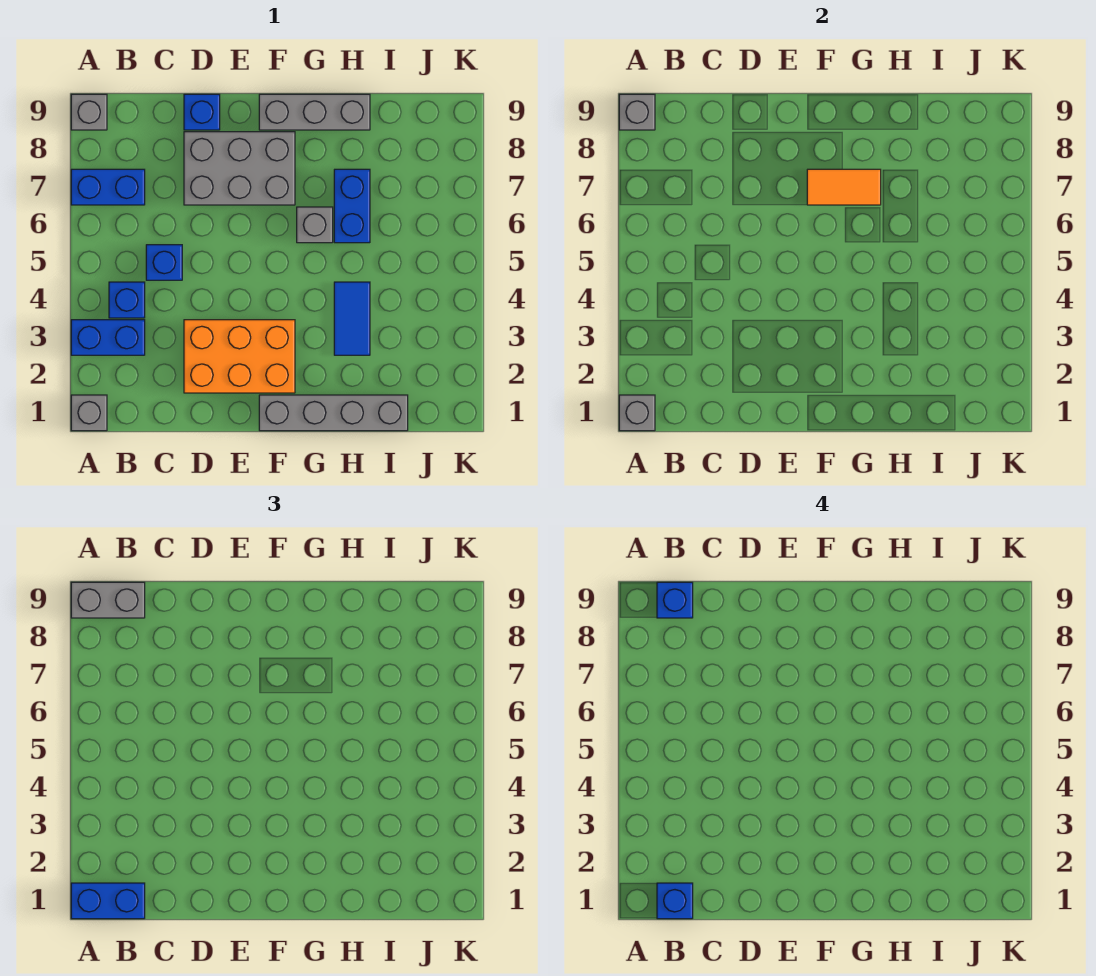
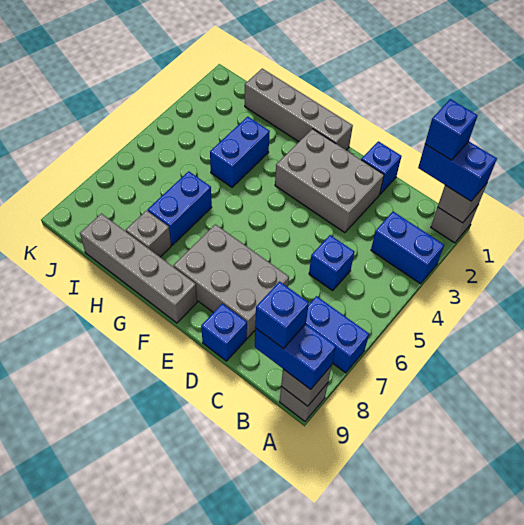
grey brick A9:B9 level 3 -> blue brick A9:B9 level 3
blue brick B4 level 1 -> blue brick D1 level 1
orange brick D2:F3 level 1 -> grey brick D2:F3 level 1
orange tile F7:G7 level 2 -> none
grey brick F9:H9 level 1 -> grey brick F9:I9 level 1
grey brick G6 level 1 -> grey brick H8 level 1
blue tile H3:H4 level 1 -> blue brick H3:H4 level 1

